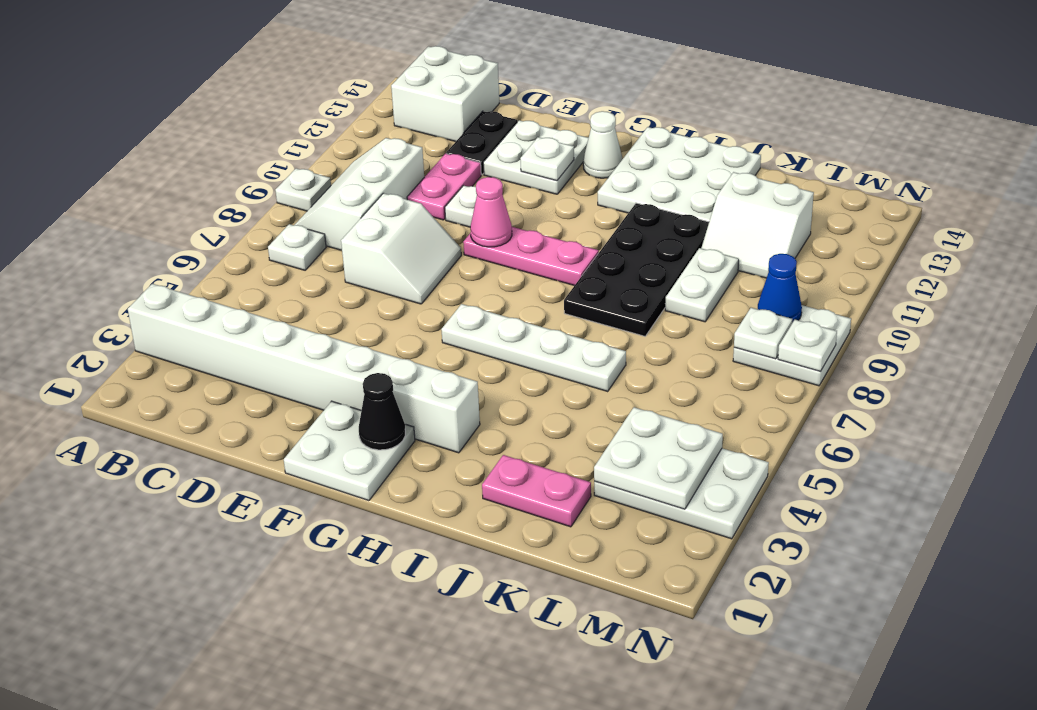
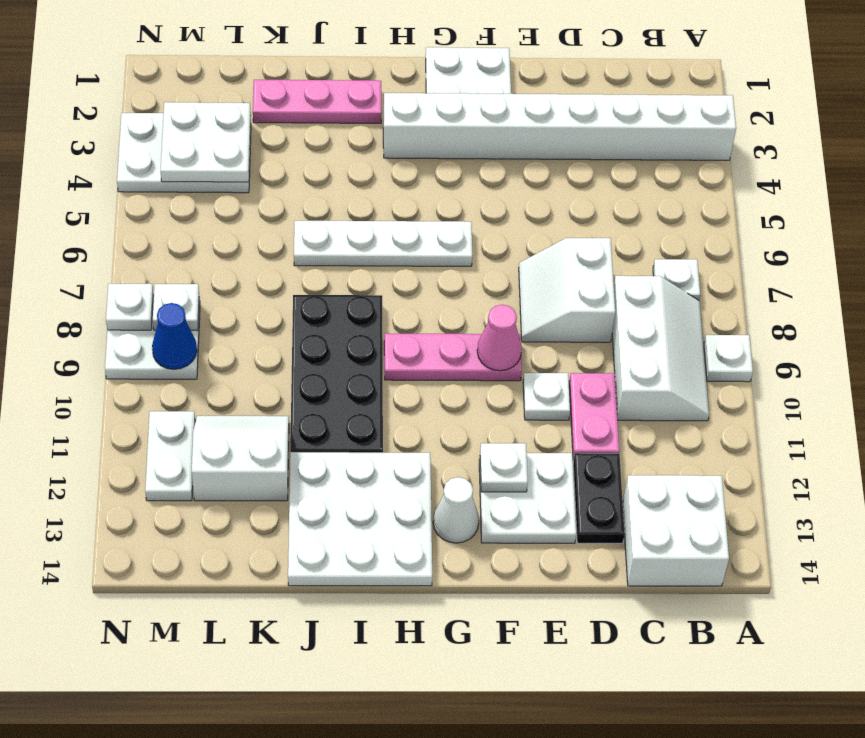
black cone G2 level 2 -> none
pink plate J2:K2 level 1 -> pink plate I2:K2 level 1
white plate K9:K10 level 1 -> white plate M11:M12 level 1

